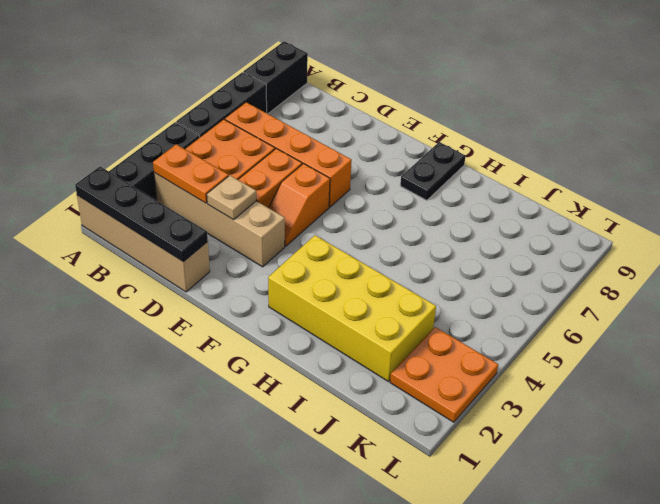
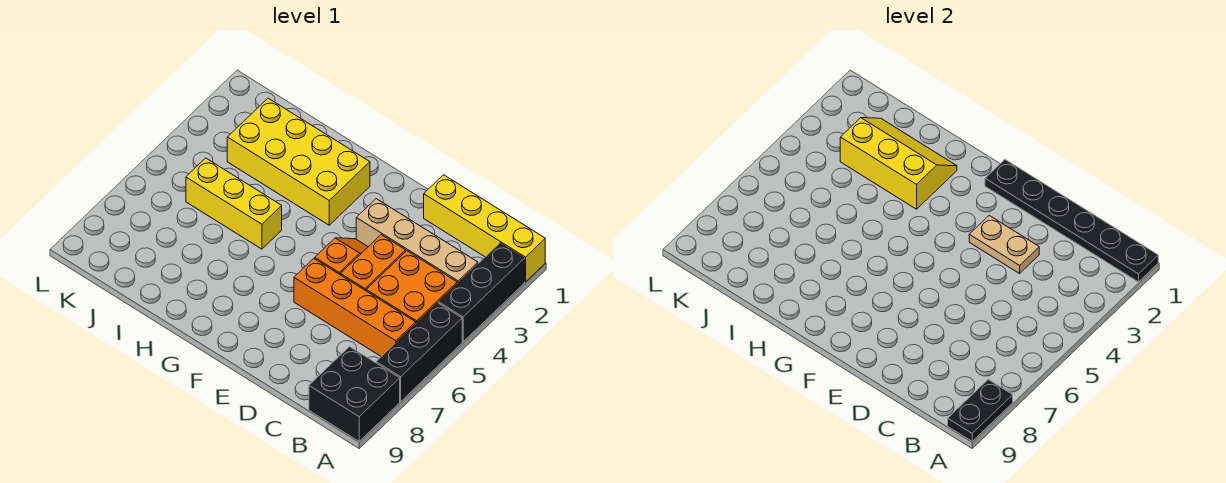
tan brick A1:D1 level 1 -> yellow brick A1:D1 level 1
black plate A1:D1 level 2 -> black plate A1:F1 level 2
black brick A8:A9 level 1 -> black brick A8:B9 level 1
orange plate B3:C3 level 2 -> none
tan plate D3 level 2 -> tan plate D3:E3 level 2
black plate G8:G9 level 1 -> black plate A8:A9 level 2
none -> yellow slope H2:J3 level 2 top 3
none -> yellow brick H5:J5 level 1
orange plate K2:L3 level 1 -> none

